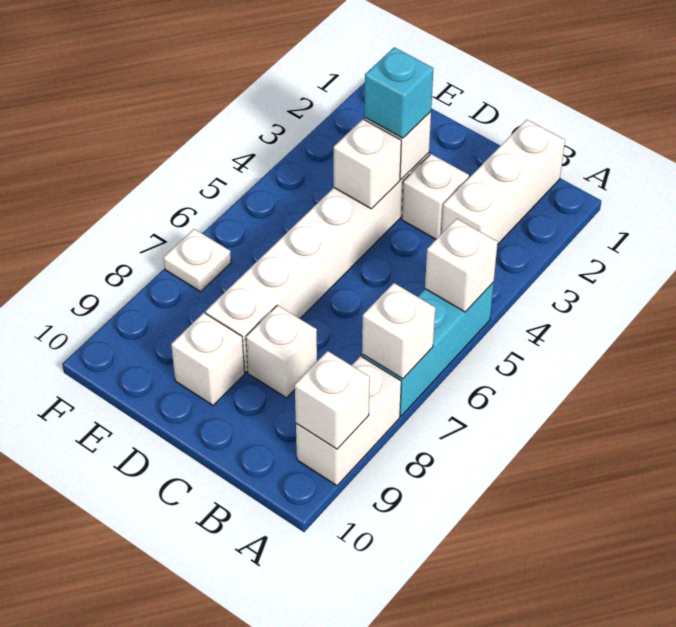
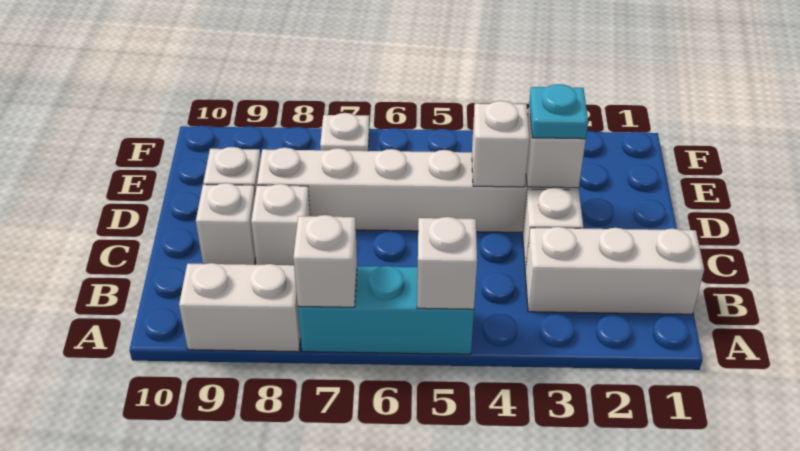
white brick A9 level 2 -> white brick C9 level 1
cyan brick D3 level 3 -> cyan plate D3 level 3

